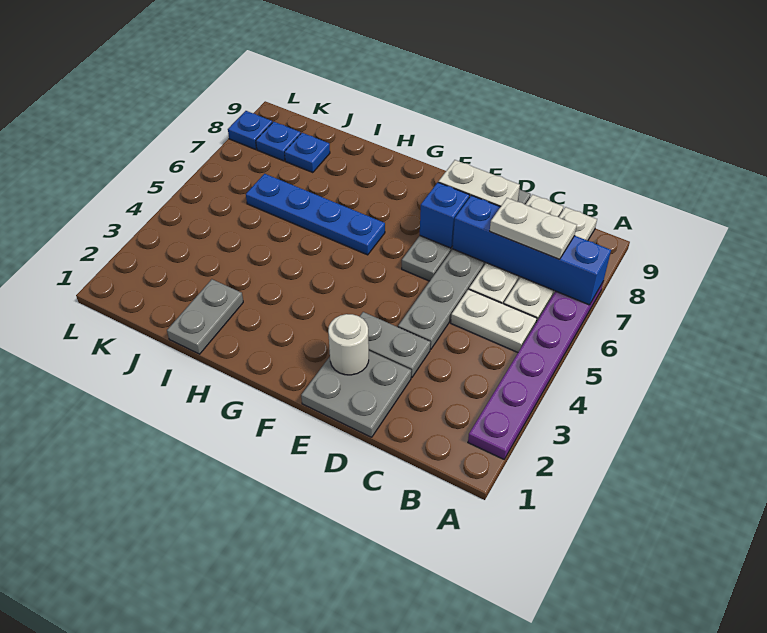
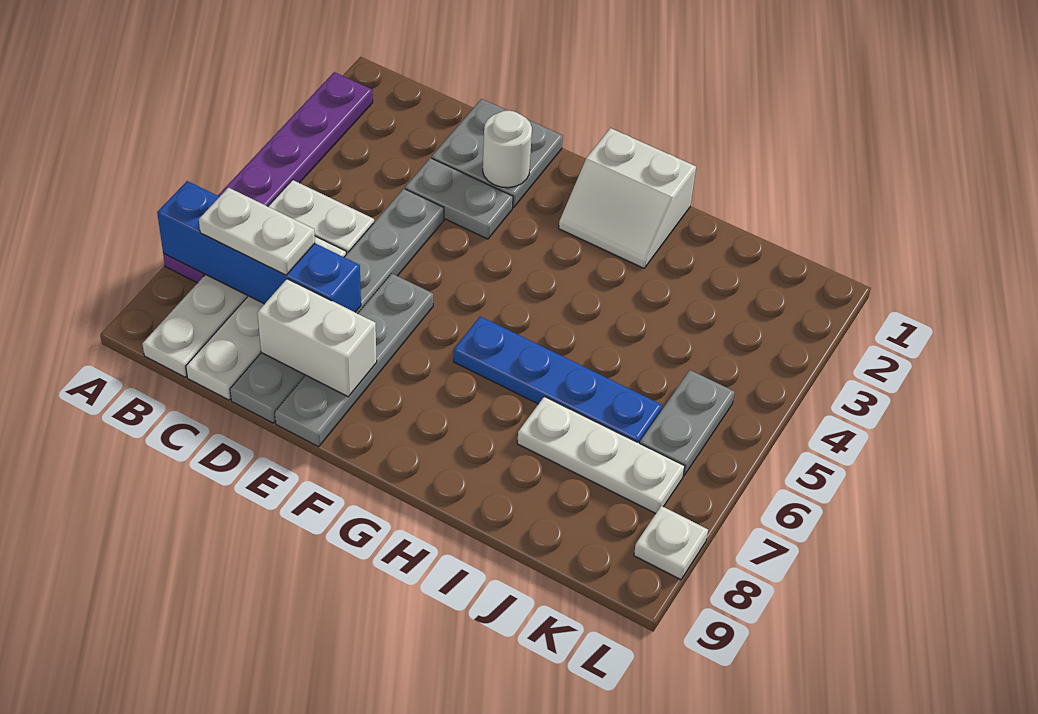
blue brick E7 level 2 -> none
none -> white slope G1:H2 level 1 top 1
grey plate I1:I2 level 1 -> grey plate K5:K6 level 1
none -> white plate I7:K7 level 1
blue plate J8 level 1 -> none
blue plate K8 level 1 -> none
blue plate L8 level 1 -> white plate L8 level 1

